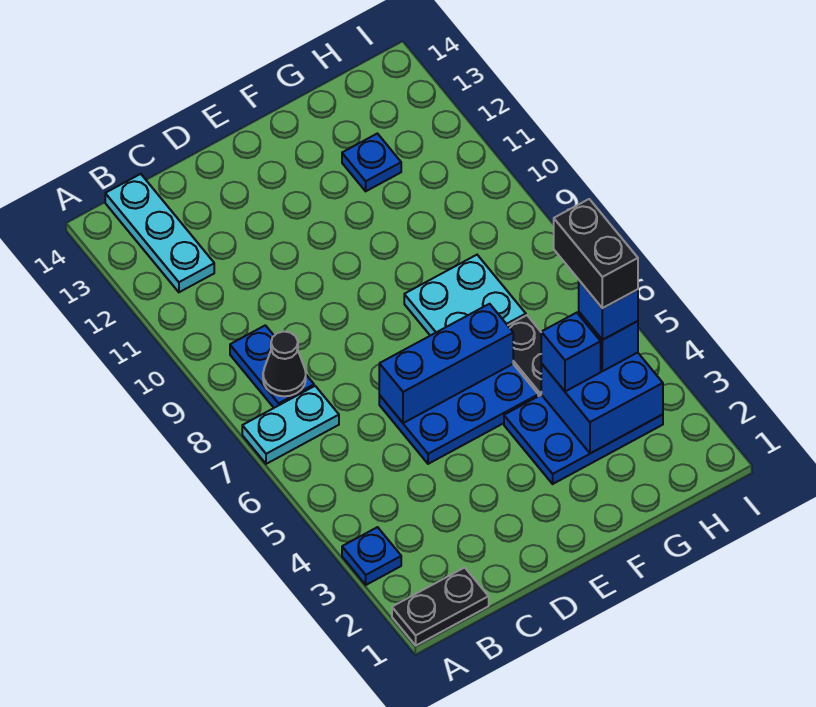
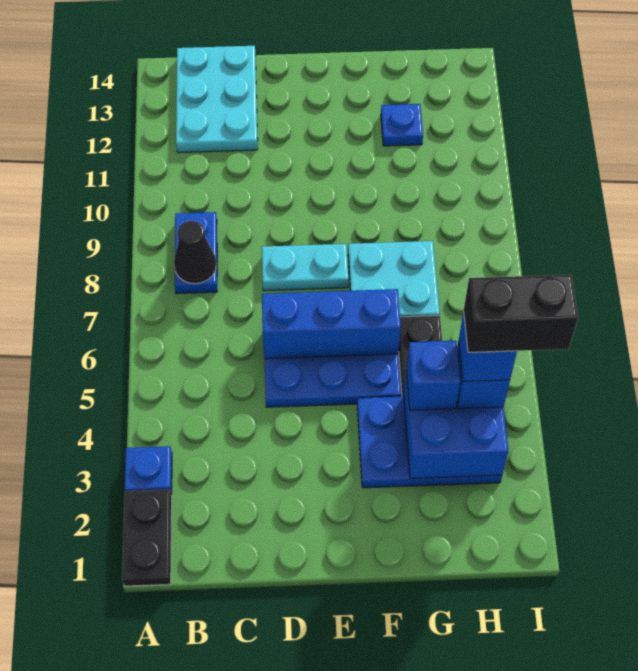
black plate A1:B1 level 1 -> black plate A1:A2 level 1
cyan plate A7:B7 level 1 -> cyan plate D8:E8 level 1
cyan plate B12:B14 level 1 -> cyan plate B12:C14 level 1
black brick H4:H5 level 5 -> black brick H4:I4 level 5

